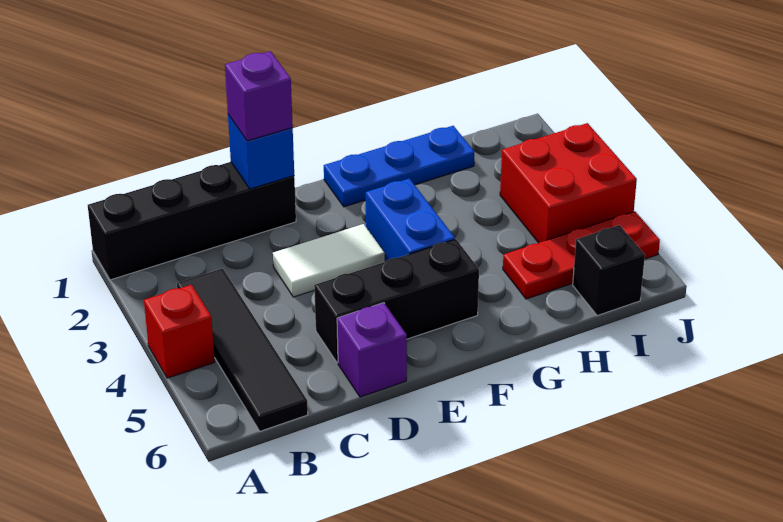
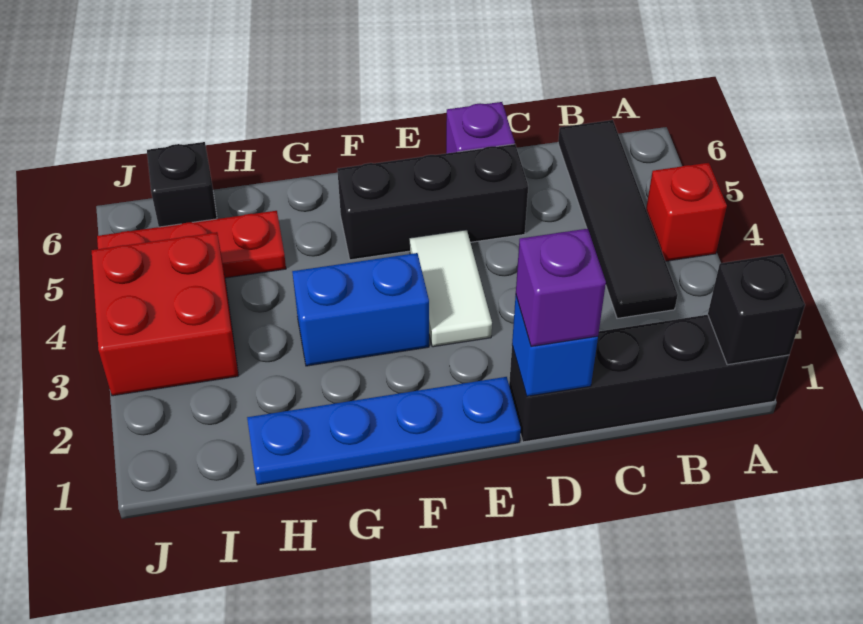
none -> black brick A1 level 2
white tile D3:E3 level 1 -> white tile E3:E4 level 1
blue plate F1:H1 level 1 -> blue plate E1:H1 level 1
blue brick F3:F4 level 1 -> blue brick F3:G3 level 1

